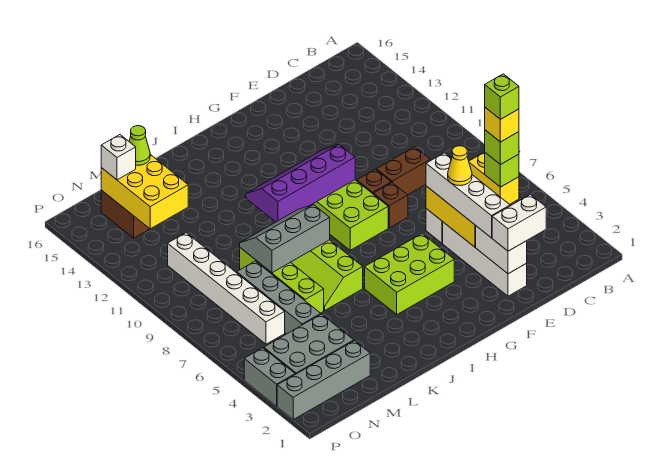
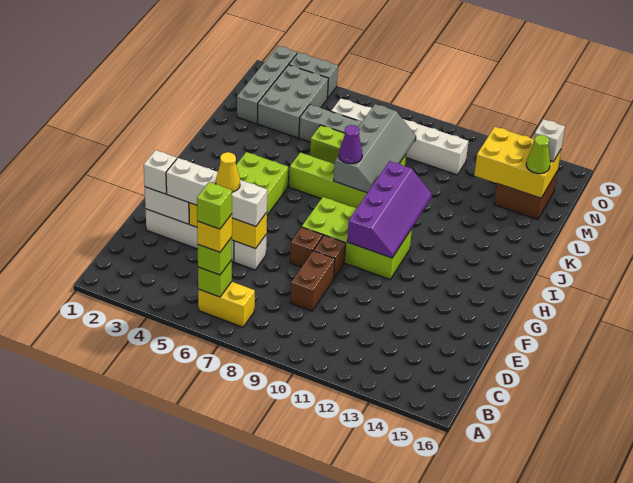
white brick D2:E2 level 3 -> white brick E2 level 3
grey slope J8:L9 level 2 top 8 -> grey slope J8:M9 level 2 top 8
none -> purple cone J8 level 3

